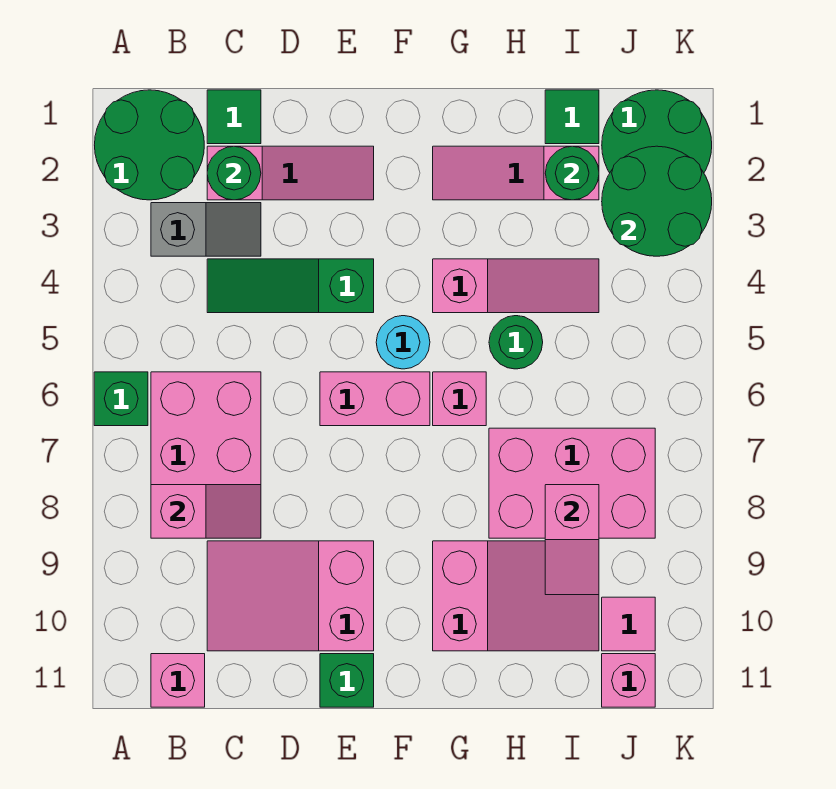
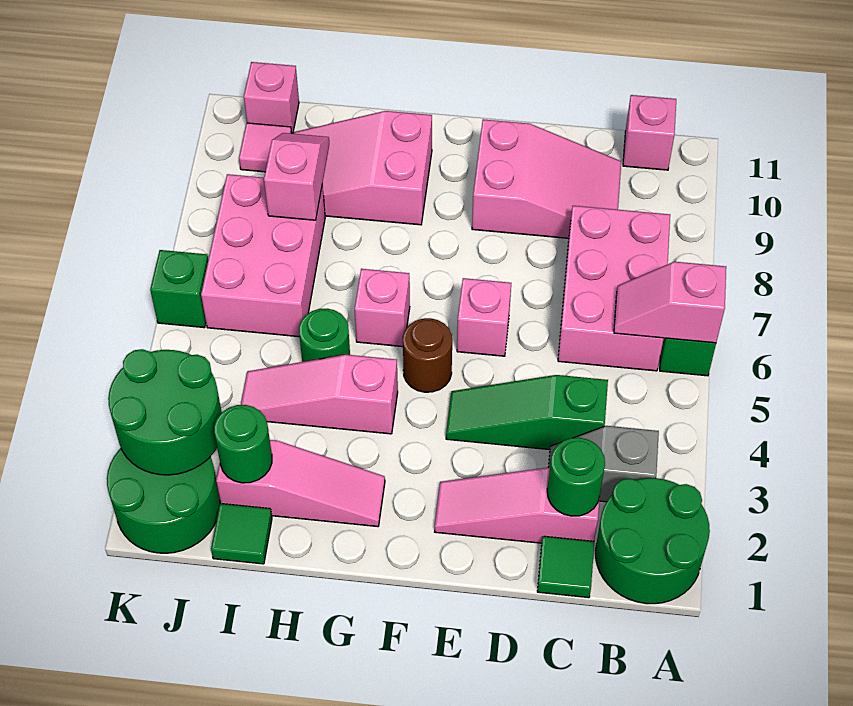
pink slope B8:C8 level 2 top B -> pink slope A6:B6 level 2 top A
green slope C4:E4 level 1 top E -> green slope C4:E4 level 1 top C
pink brick E6:F6 level 1 -> pink brick E6 level 1
green brick E11 level 1 -> green brick K6 level 1
cyan round brick F5 level 1 -> brown round brick F5 level 1
pink brick H7:J8 level 1 -> pink brick I6:J8 level 1

